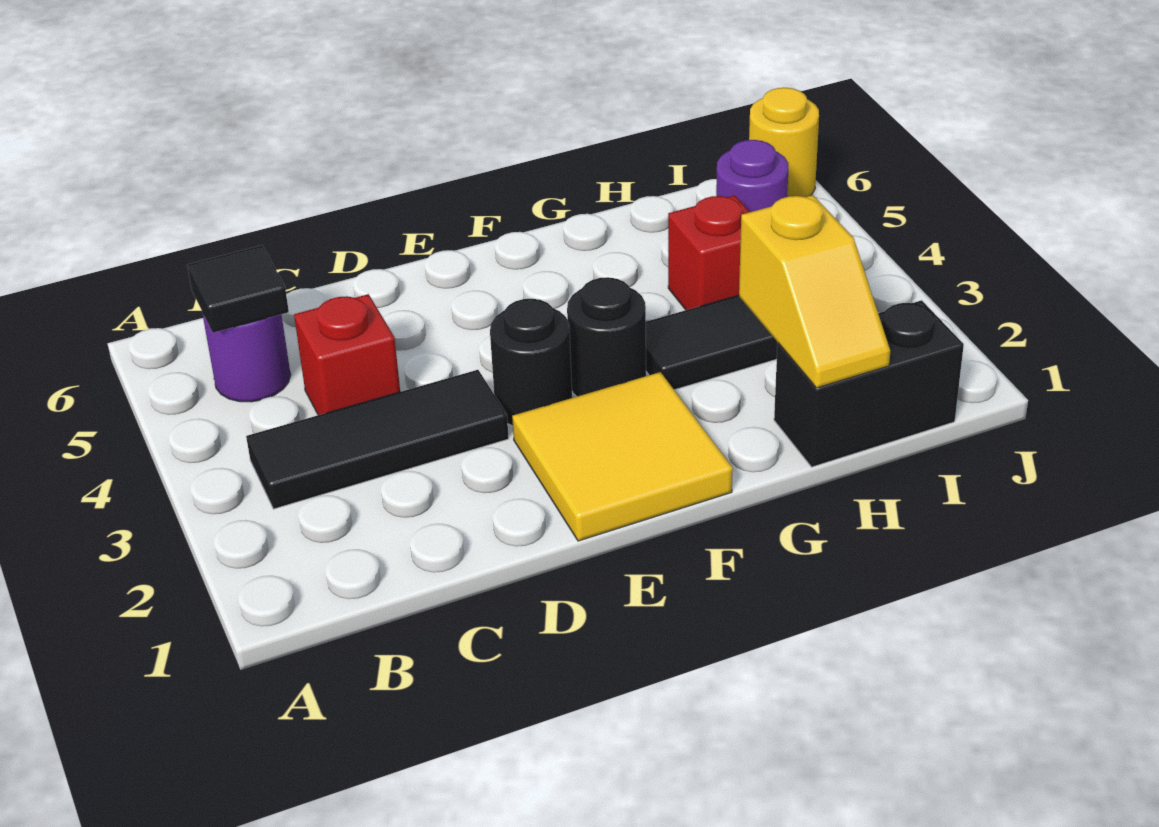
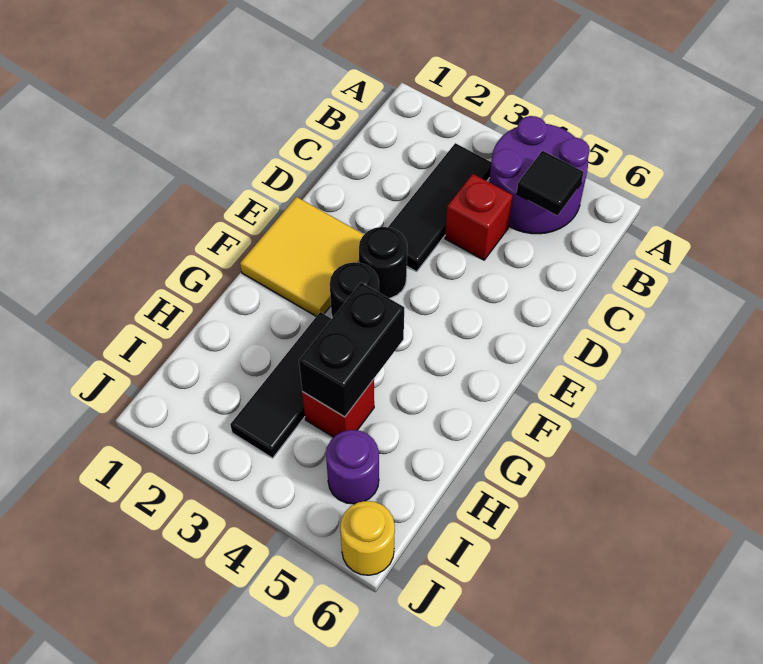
purple round brick B5 level 1 -> purple round brick A4:B5 level 1
black brick H1:I1 level 1 -> black brick G4:H4 level 2
yellow slope H1:H2 level 2 top 2 -> none

